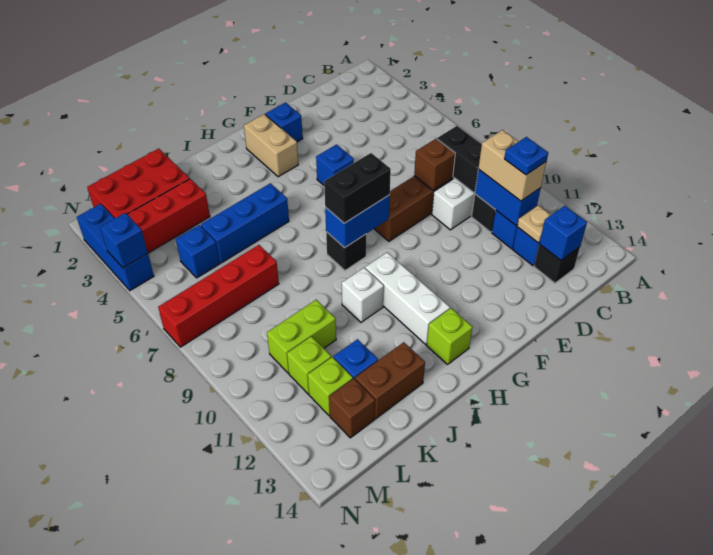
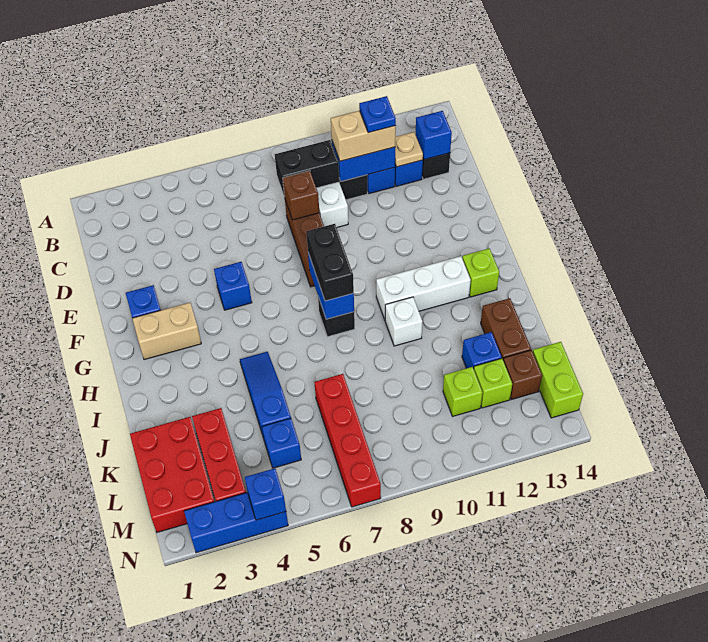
blue brick I5:K5 level 1 -> blue slope I5:K5 level 1 top K
lime brick K10:L10 level 1 -> lime brick L14:M14 level 1

